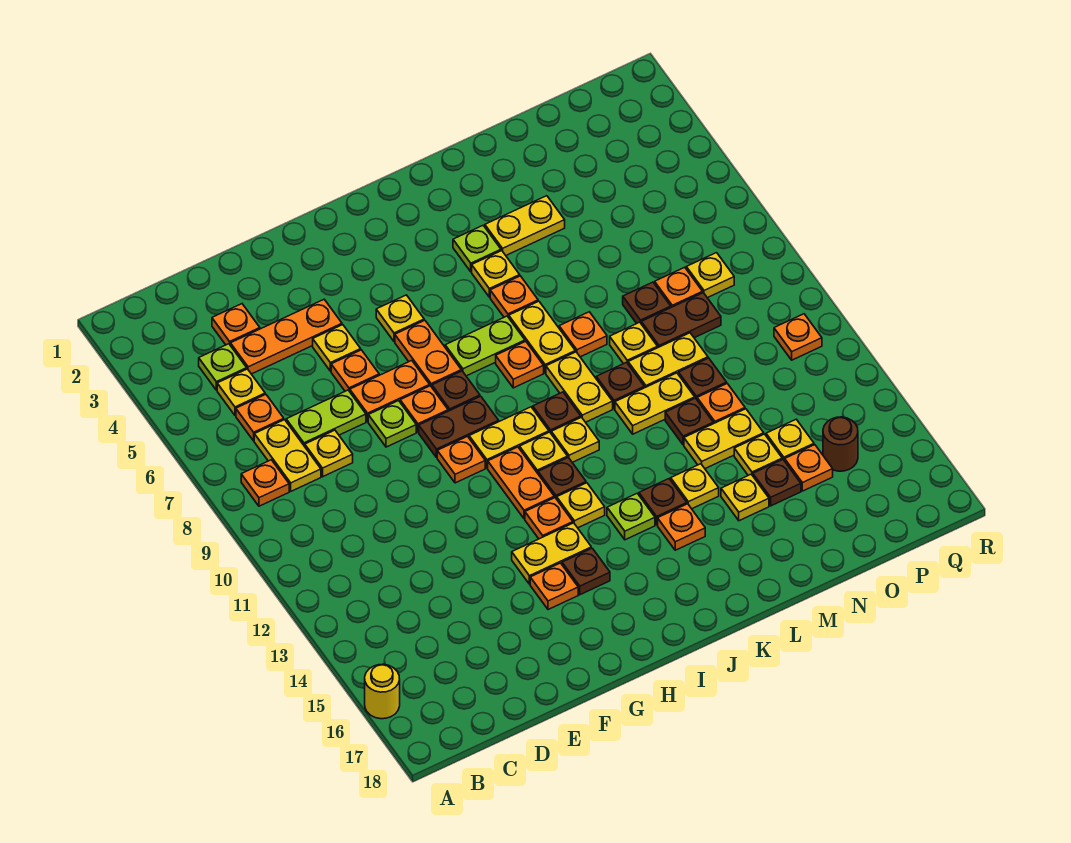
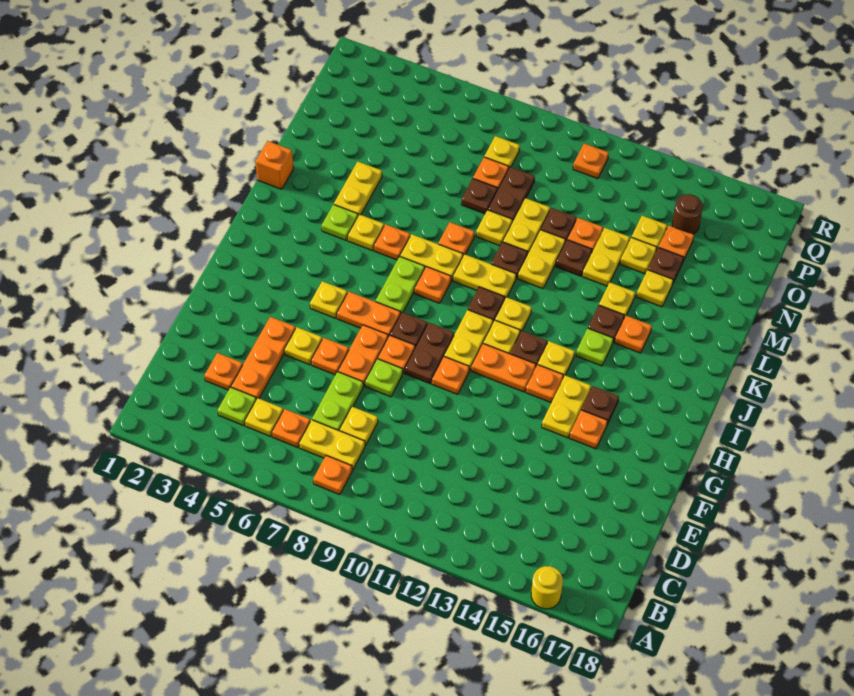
none -> orange brick L1 level 1

